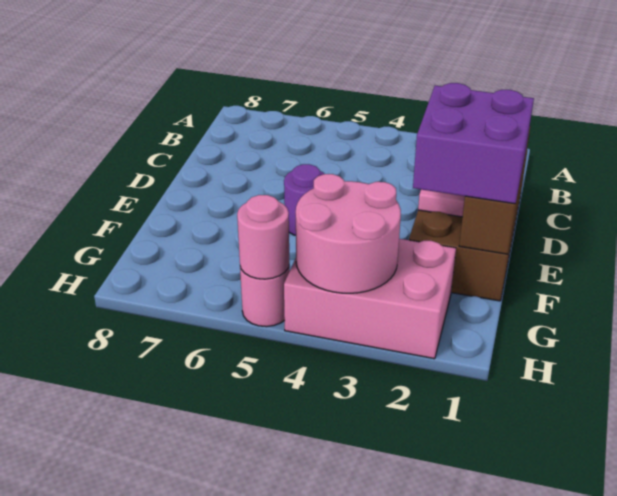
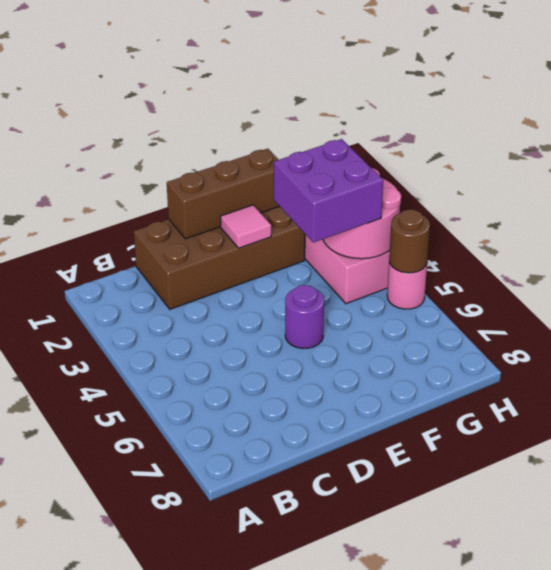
purple brick E1:F2 level 3 -> purple brick F3:G4 level 3
pink round brick H5 level 2 -> brown round brick H5 level 2

